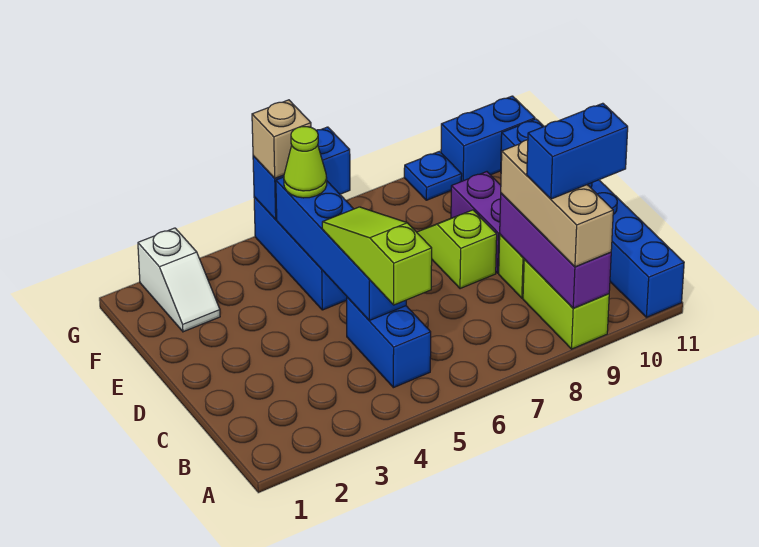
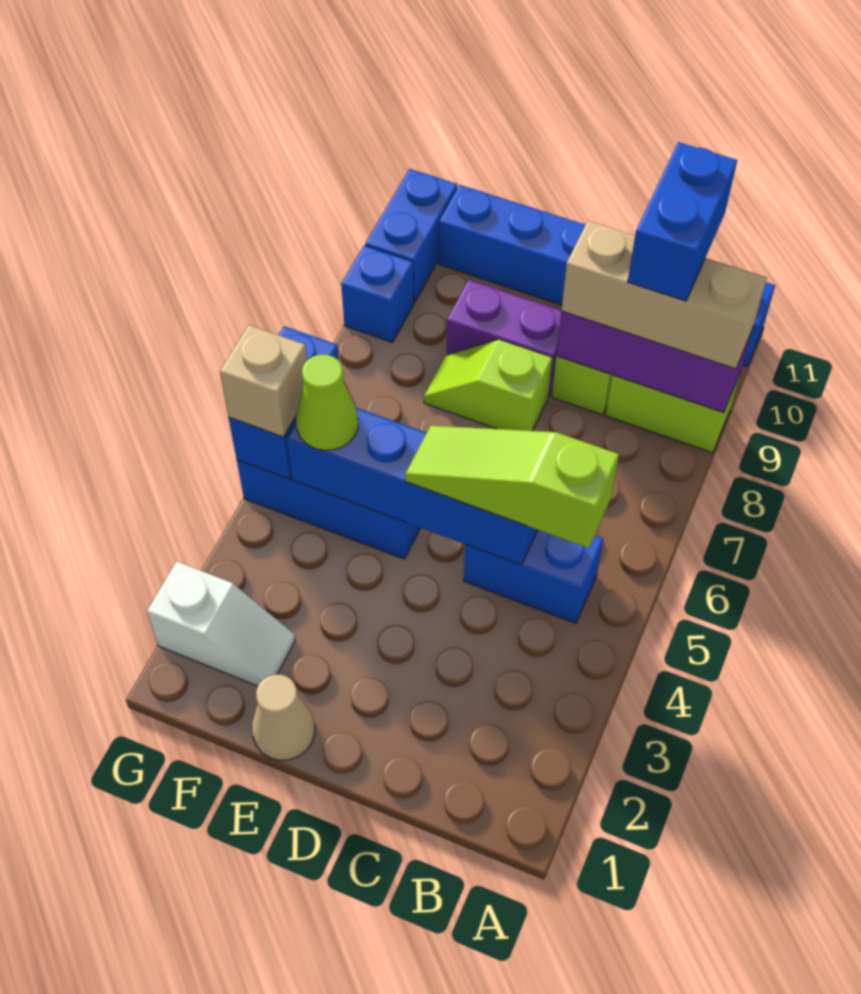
none -> tan cone E1 level 1
blue plate G9 level 1 -> blue brick G9 level 1

